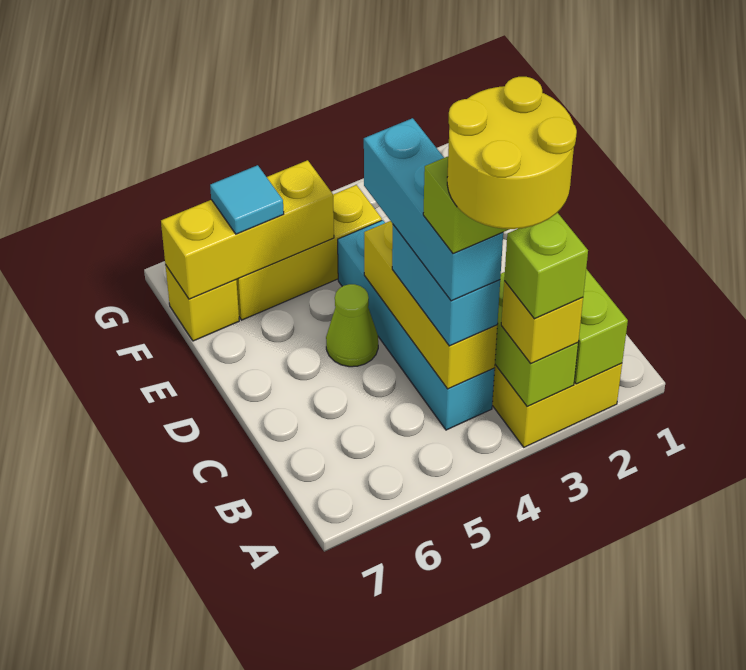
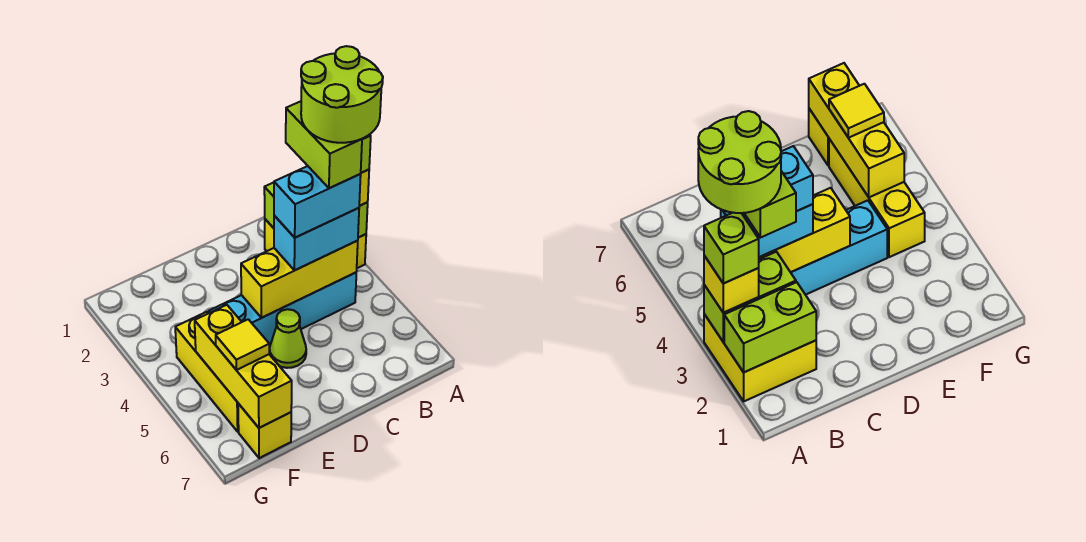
yellow round brick A3:B4 level 6 -> lime round brick A3:B4 level 6
cyan brick B4:D4 level 4 -> cyan brick B4:C4 level 4
cyan tile F6 level 3 -> yellow tile F6 level 3

